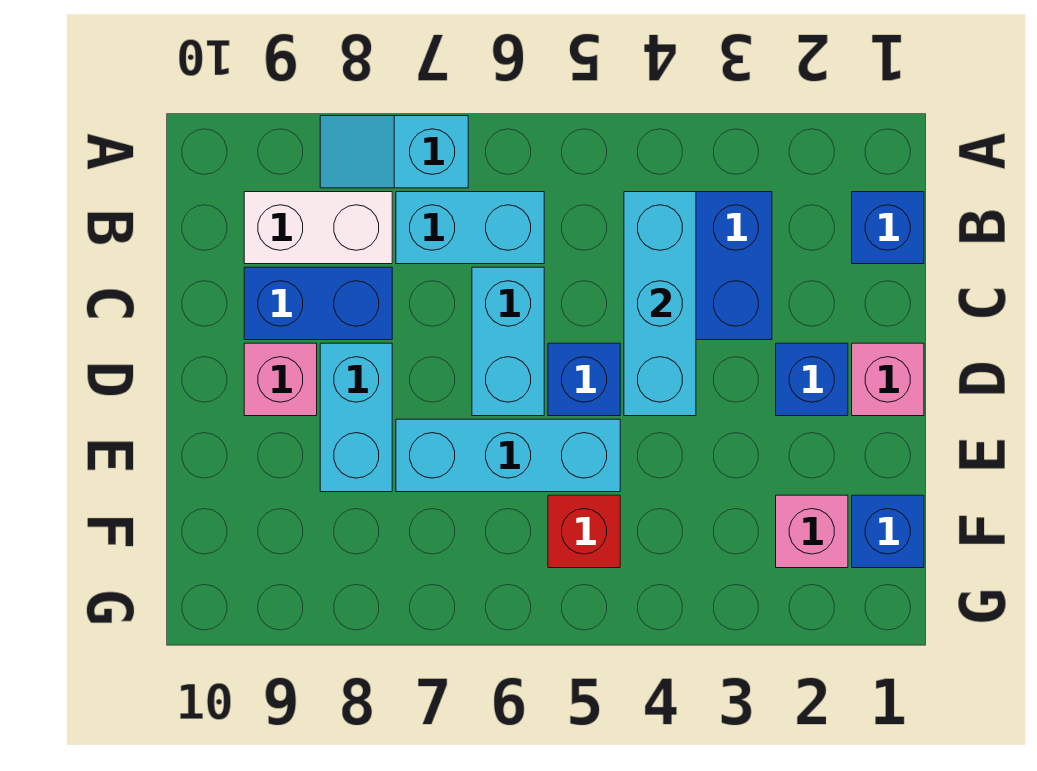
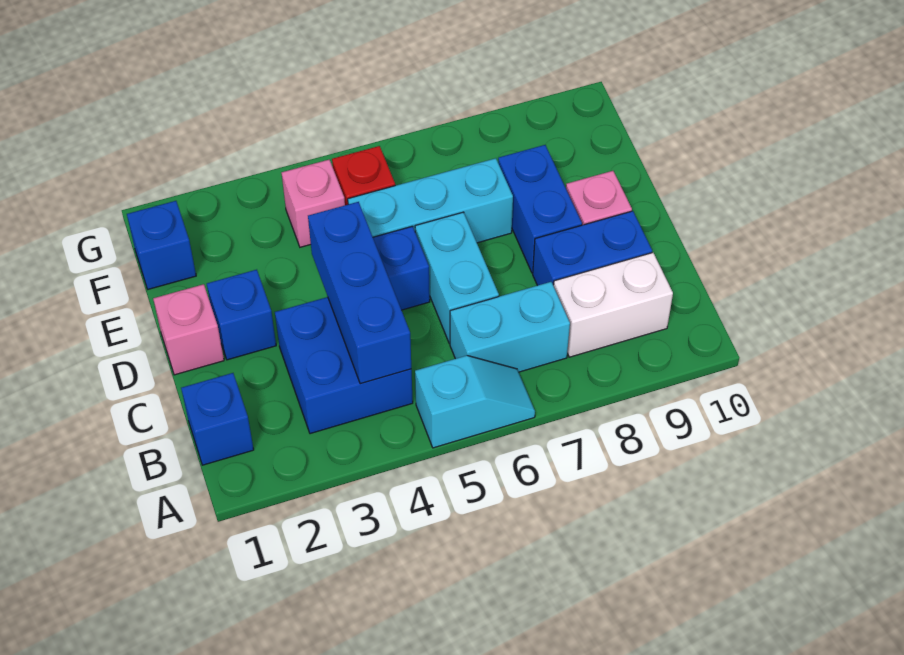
cyan slope A7:A8 level 1 top 7 -> cyan slope A5:A6 level 1 top 5
cyan brick B4:D4 level 2 -> blue brick B4:D4 level 2
cyan brick D8:E8 level 1 -> blue brick D8:E8 level 1
pink brick F2 level 1 -> pink brick F4 level 1

